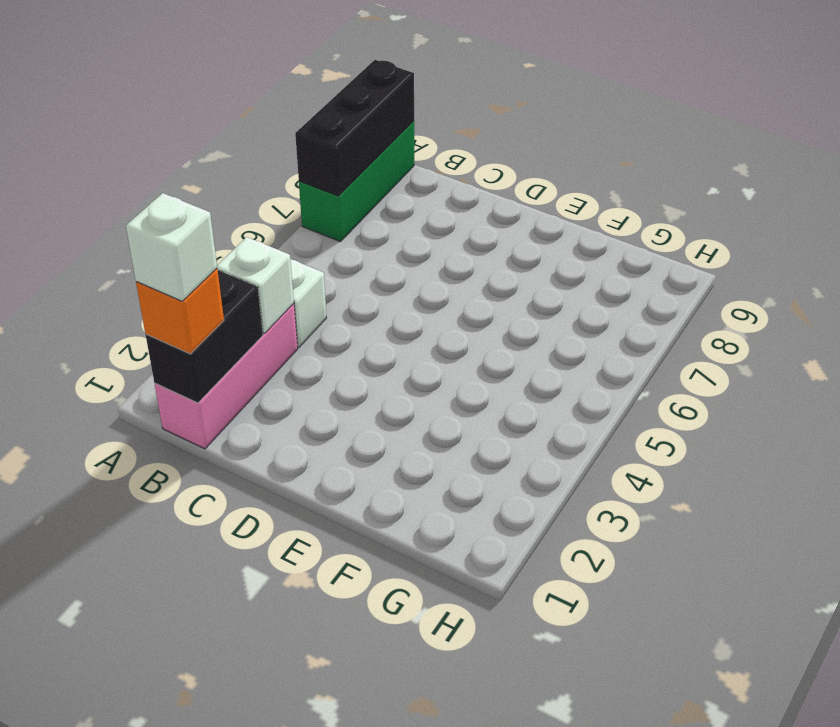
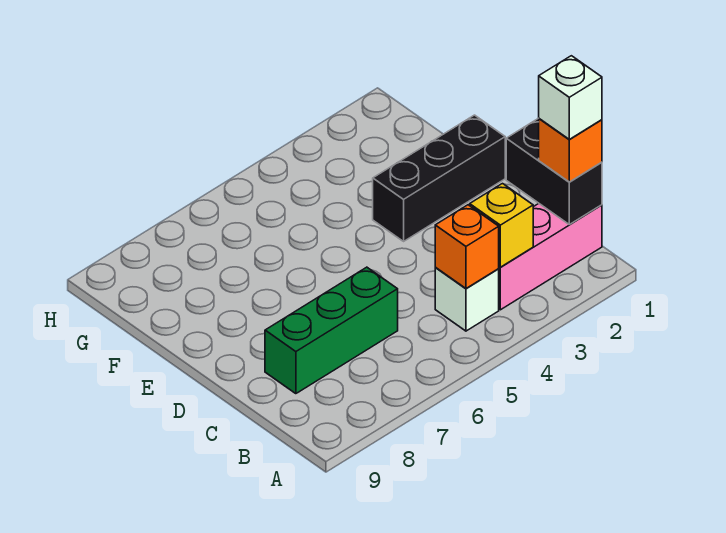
green brick A7:A9 level 1 -> green brick C6:C8 level 1
black brick A7:A9 level 2 -> black brick E1:E3 level 1
black brick B1:B2 level 2 -> black brick B1:C1 level 2
white brick B3 level 2 -> yellow brick B3 level 2
none -> orange brick B4 level 2

